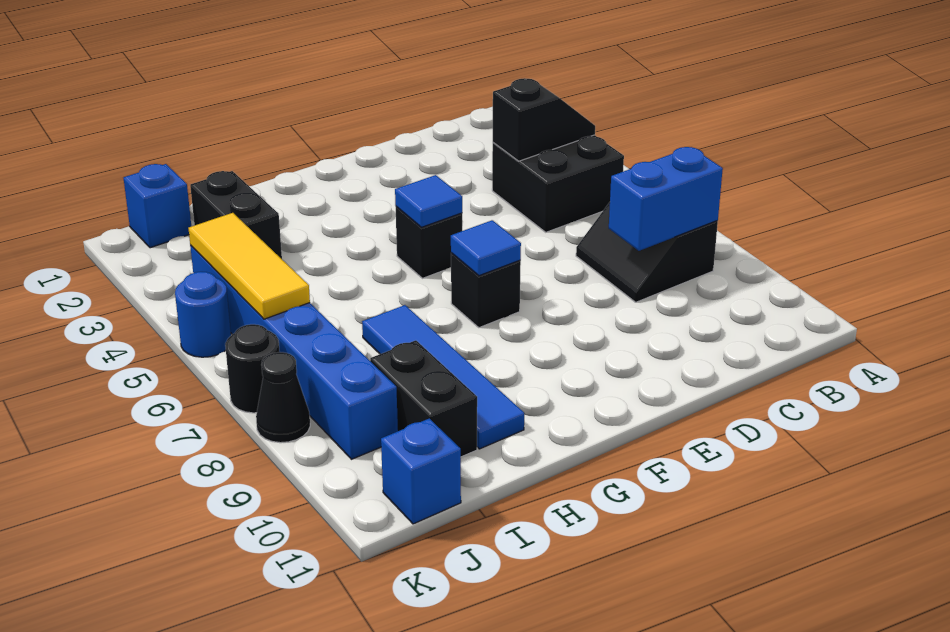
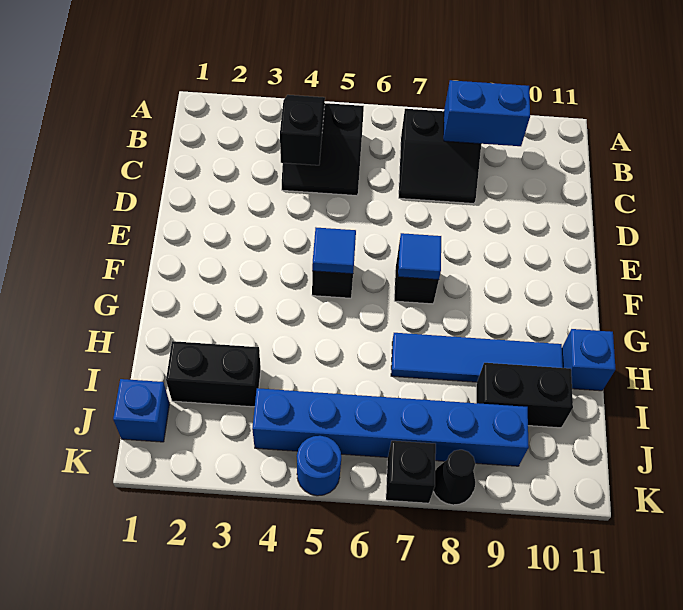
black brick B4:C5 level 1 -> black slope B4:C5 level 1 top B
blue brick B8:C8 level 2 -> blue brick B8:B9 level 2
yellow tile J4:J6 level 2 -> none
blue brick J11 level 1 -> blue brick H11 level 1
black round brick K7 level 1 -> black brick K7 level 1

